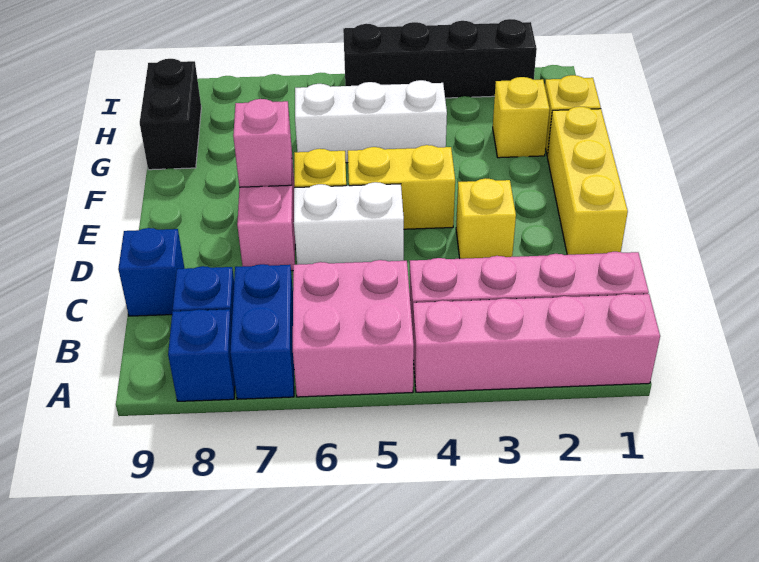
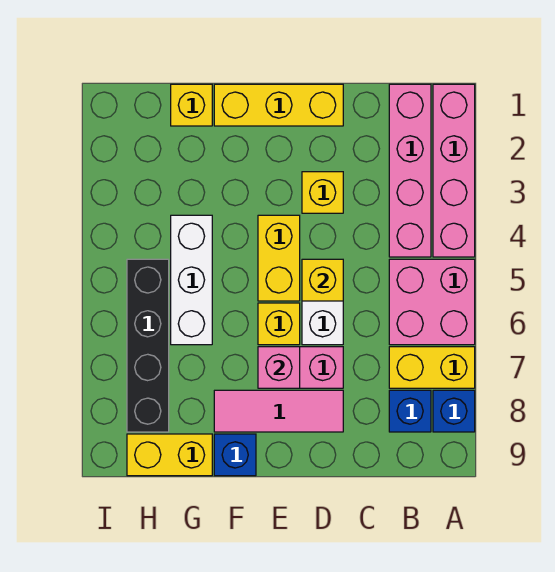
blue brick A7:B7 level 1 -> yellow brick A7:B7 level 1
blue brick C9 level 1 -> blue brick F9 level 1
none -> pink tile D8:F8 level 1
yellow brick G2 level 1 -> yellow brick D5 level 2
black brick G9:H9 level 1 -> yellow brick G9:H9 level 1
black brick I2:I5 level 1 -> black brick H5:H8 level 1

